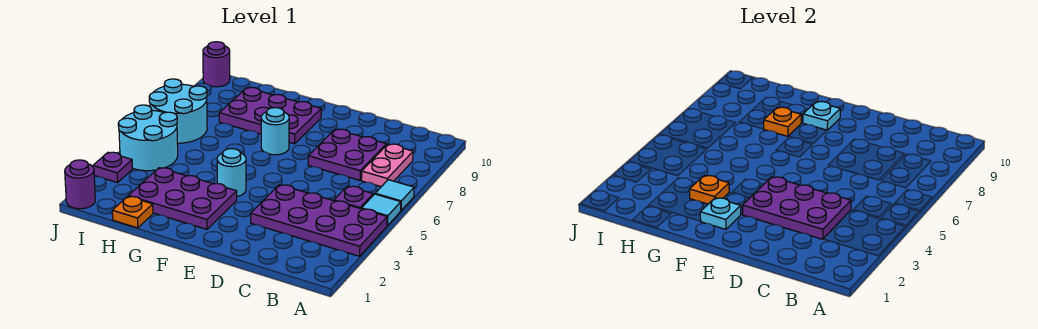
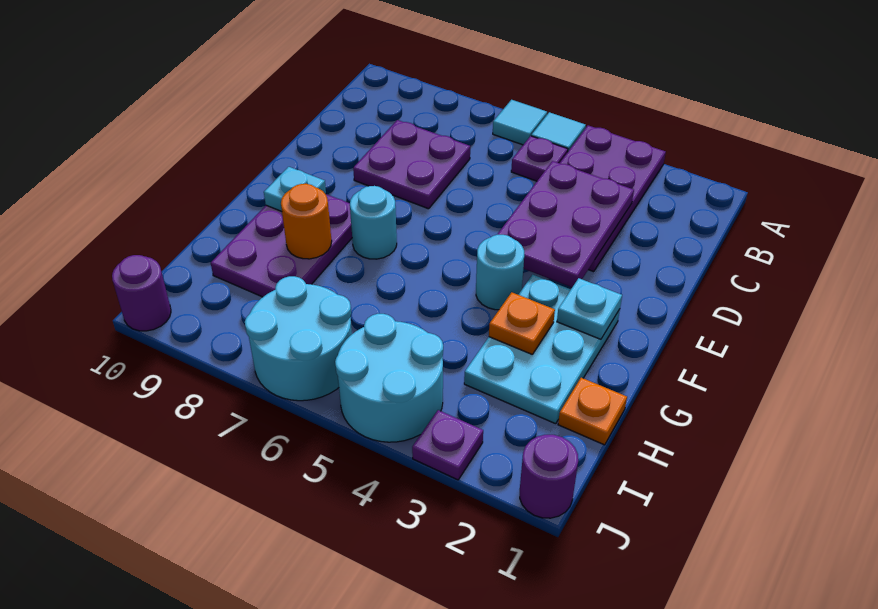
pink plate B7:B8 level 1 -> none
purple plate F2:H3 level 1 -> cyan plate F2:H3 level 1
orange plate G8 level 2 -> orange round brick G8 level 2

